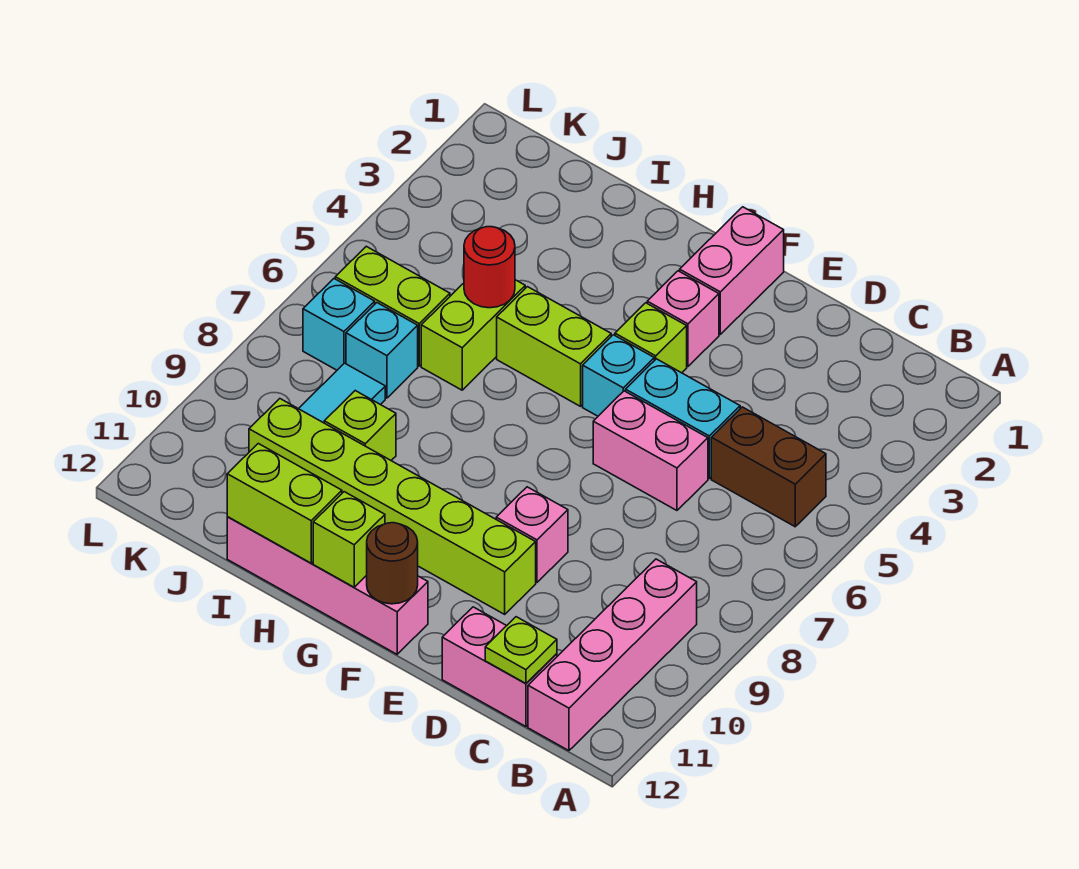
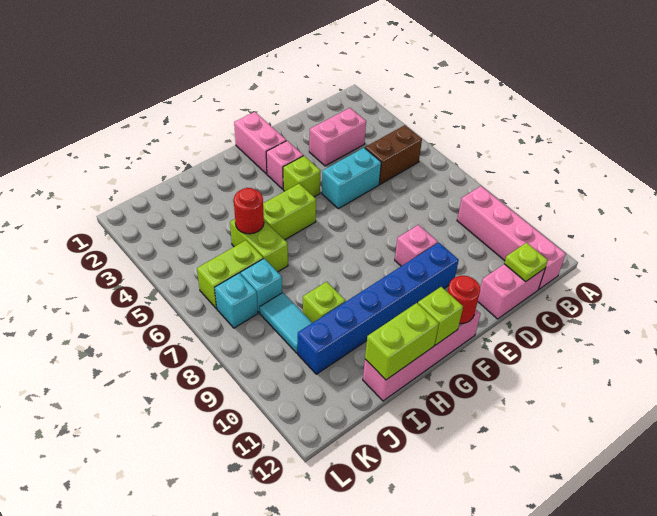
pink brick D6:E6 level 1 -> pink brick C3:D3 level 1
lime brick E10:J10 level 1 -> blue brick E10:J10 level 1
cyan brick F5 level 1 -> none
brown round brick F12 level 2 -> red round brick F12 level 2

